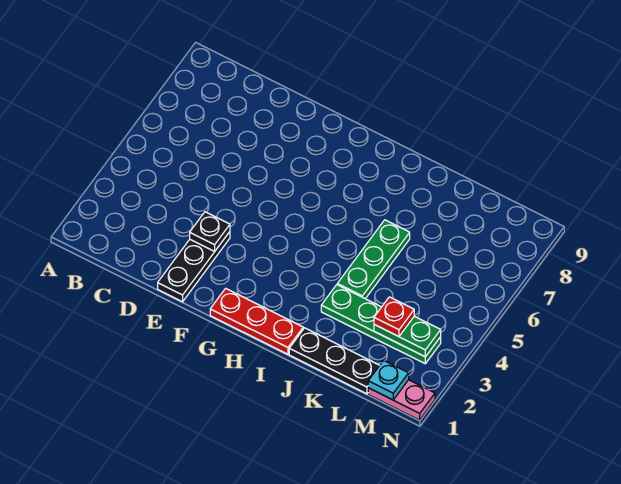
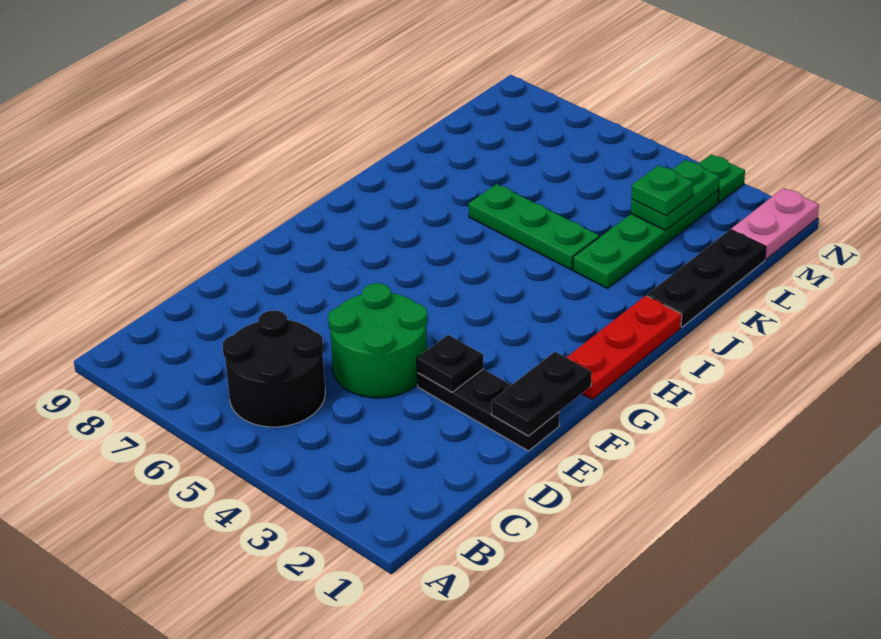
none -> black round brick B5:C6 level 1
none -> green round brick D4:E5 level 1
none -> black plate E1:F1 level 2
red plate L3 level 3 -> green plate L3 level 3
cyan plate M1 level 2 -> none
none -> green plate N3 level 1

